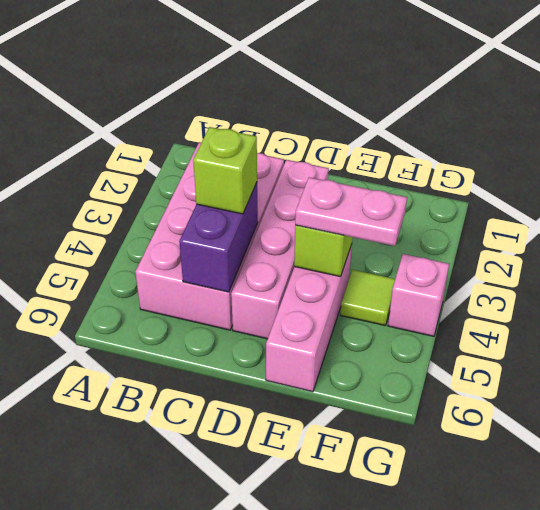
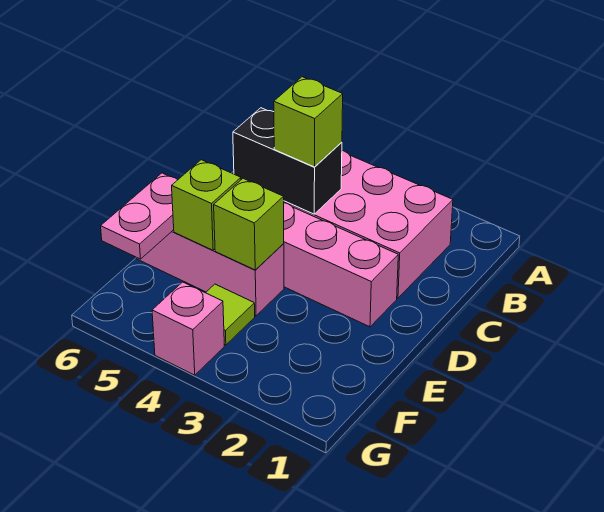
purple brick C4:C5 level 2 -> black brick C4:C5 level 2
pink plate E4:F4 level 3 -> pink plate E6:F6 level 2
none -> lime brick E5 level 2

